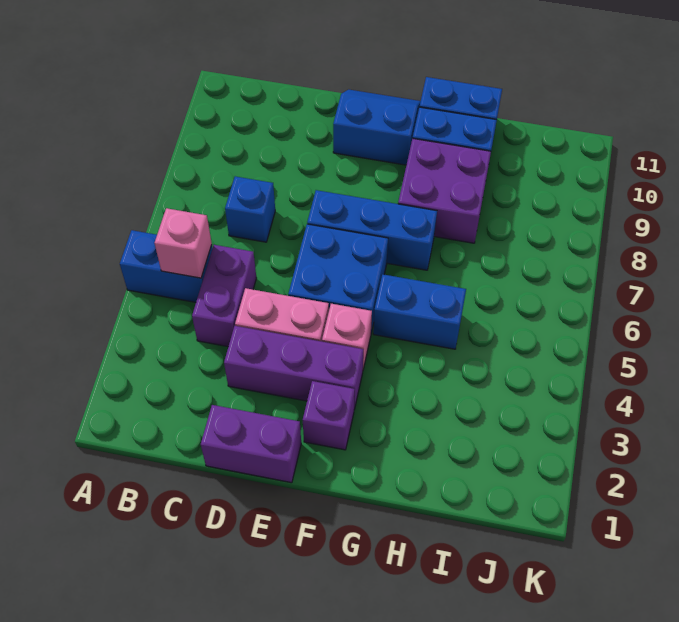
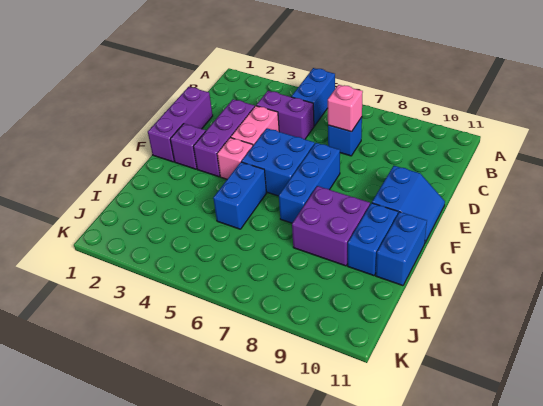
pink brick B5 level 2 -> pink brick C7 level 2
purple brick D1:E1 level 1 -> purple brick D1:F1 level 1

